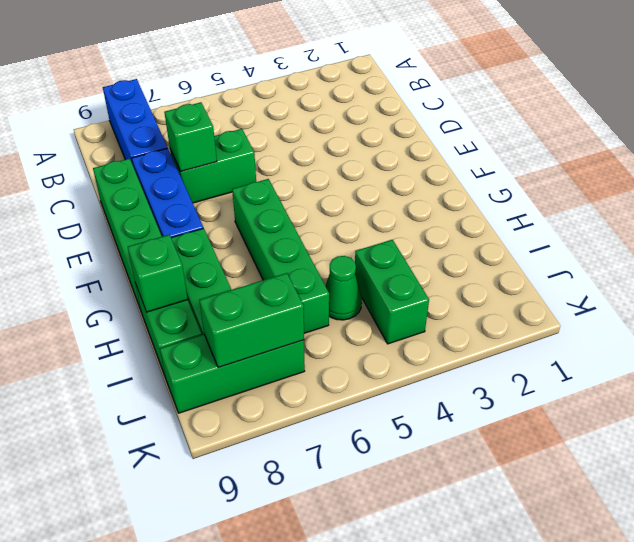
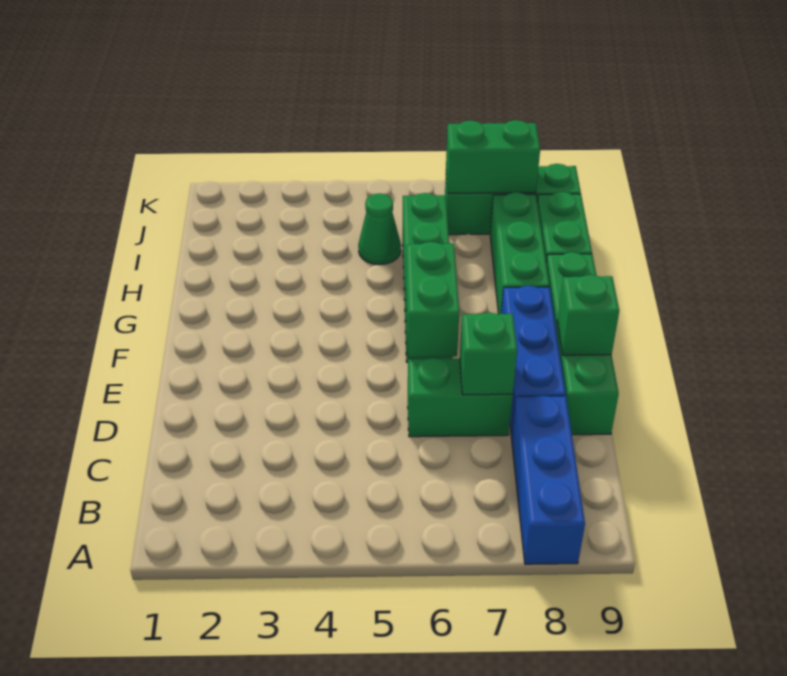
green brick H9 level 2 -> green brick E9 level 2
green brick I4:J4 level 1 -> green brick E6:F6 level 2

